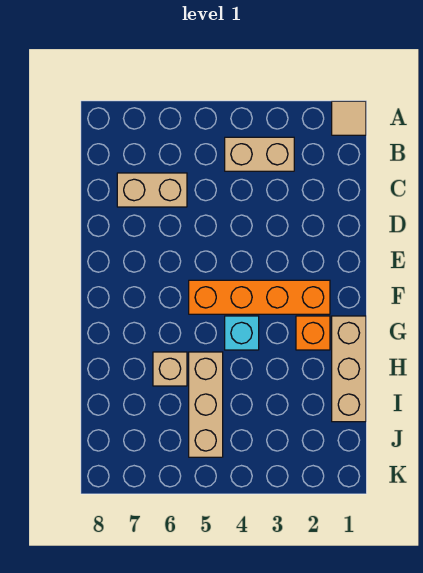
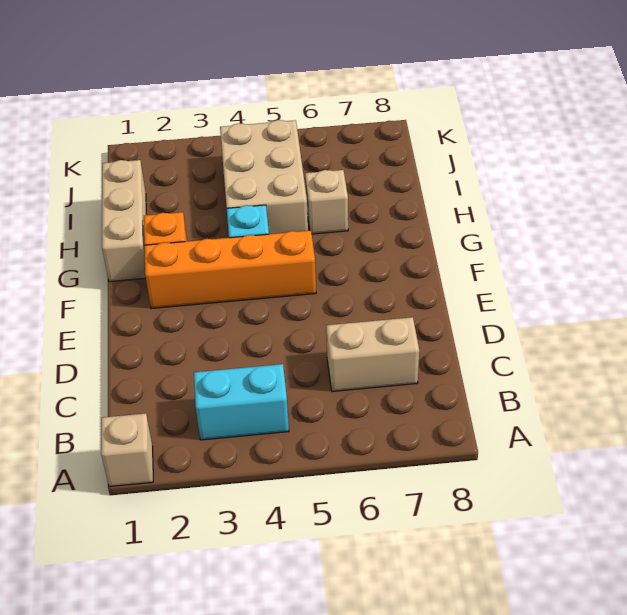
tan tile A1 level 1 -> tan brick A1 level 1
tan brick B3:B4 level 1 -> cyan brick B3:B4 level 1
tan brick H5:J5 level 1 -> tan brick H4:J5 level 1

